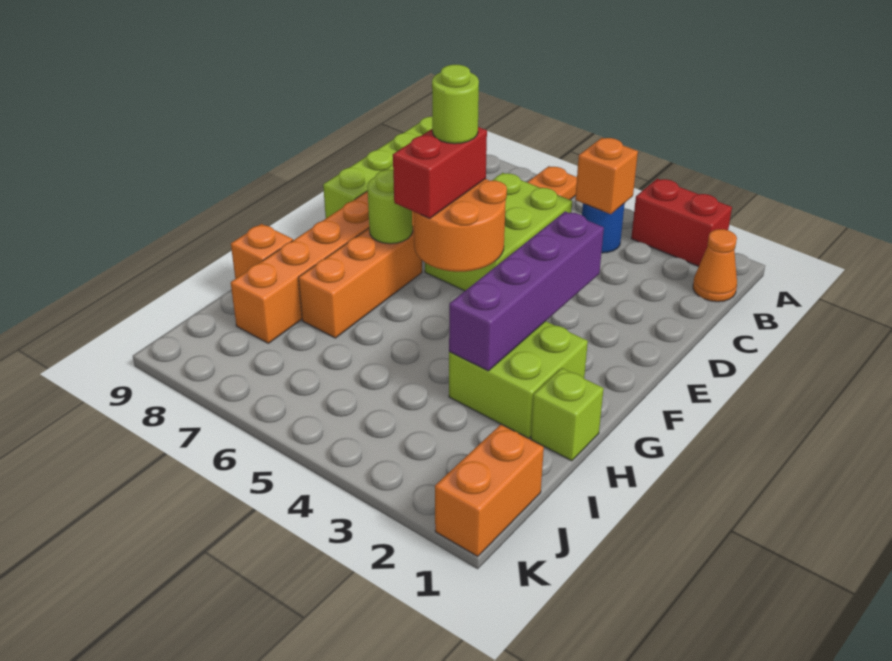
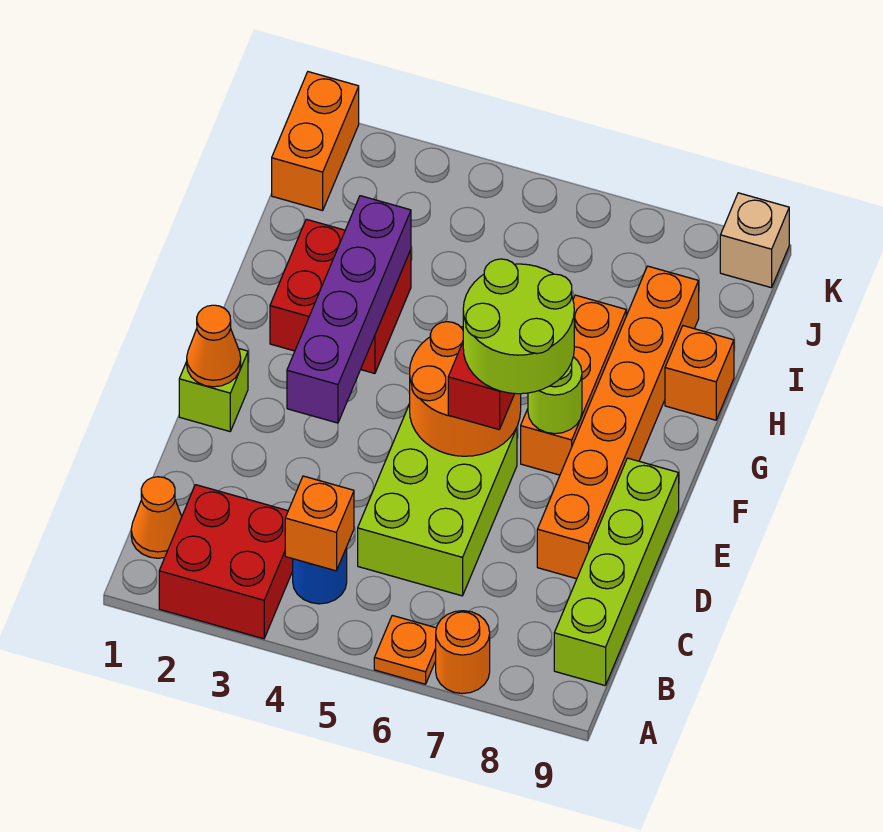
red brick A2:A3 level 1 -> red brick A2:B3 level 1
none -> orange round brick A7 level 1
none -> orange cone E1 level 2
lime round brick E6 level 4 -> lime round brick E6:F7 level 4
lime brick G2:H3 level 1 -> red brick G2:H3 level 1
lime brick H1 level 1 -> lime brick E1 level 1
none -> tan brick K9 level 1

